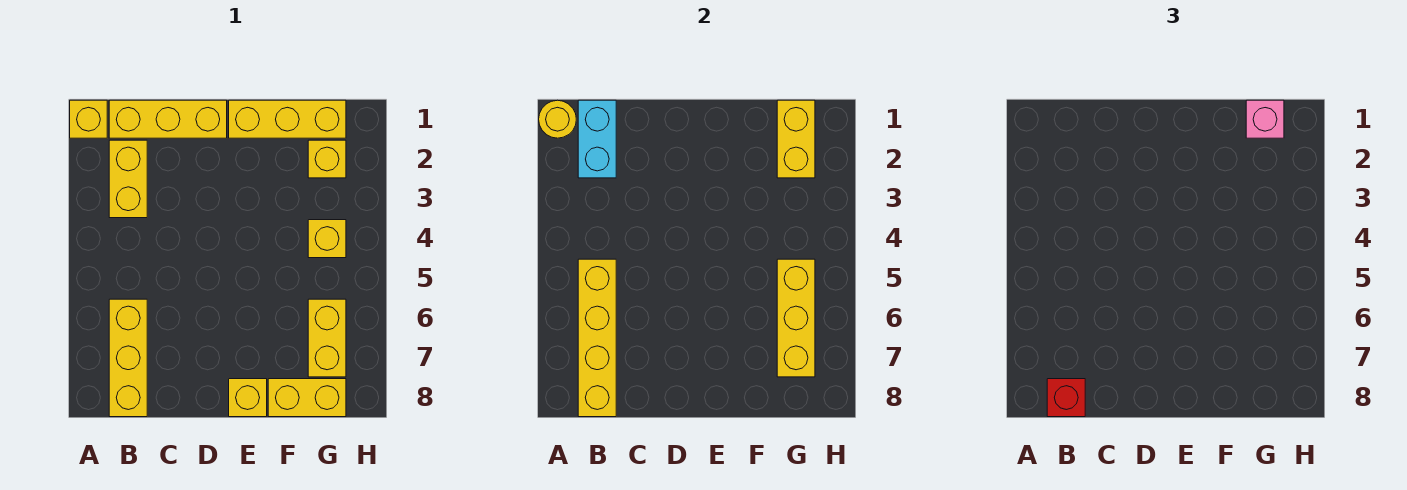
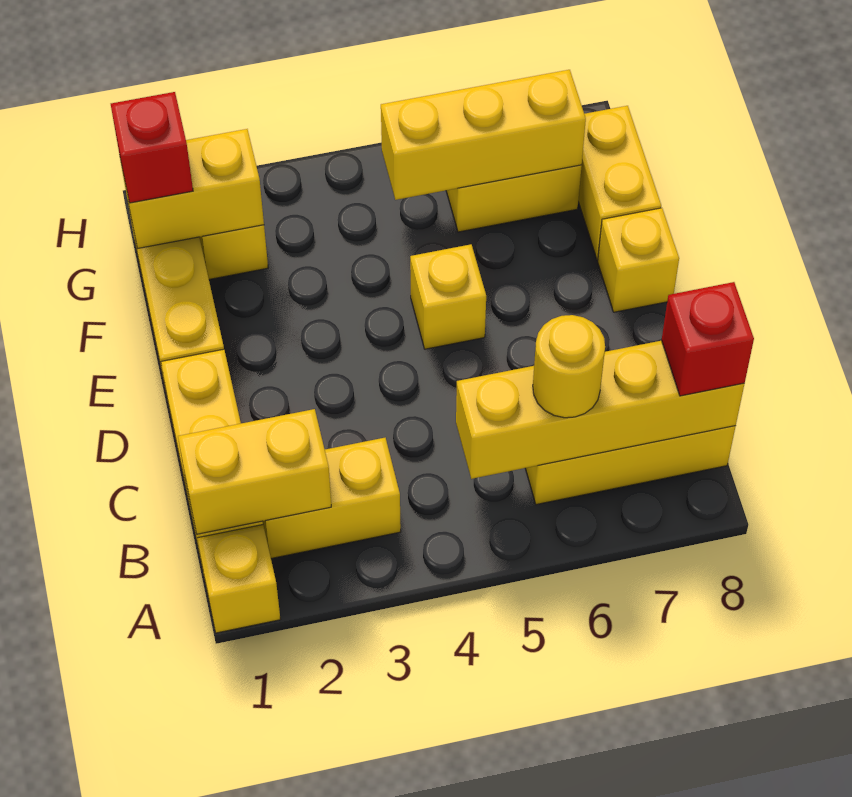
yellow round brick A1 level 2 -> yellow round brick B6 level 3
cyan brick B1:B2 level 2 -> yellow brick B1:B2 level 2
pink brick G1 level 3 -> red brick G1 level 3
yellow brick G4 level 1 -> yellow brick E5 level 1

